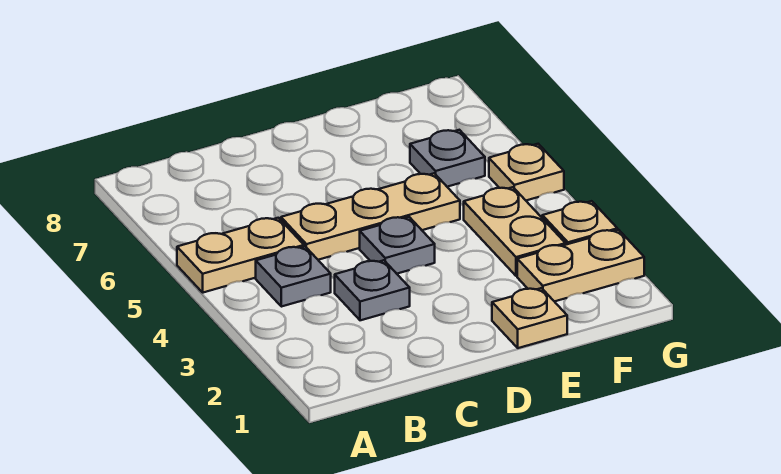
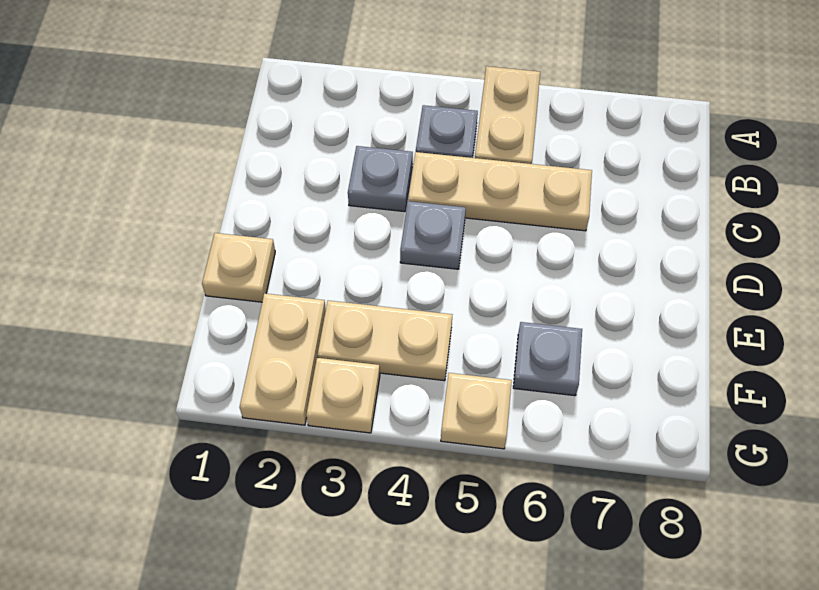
tan plate C5:E5 level 1 -> tan plate C4:C6 level 1

